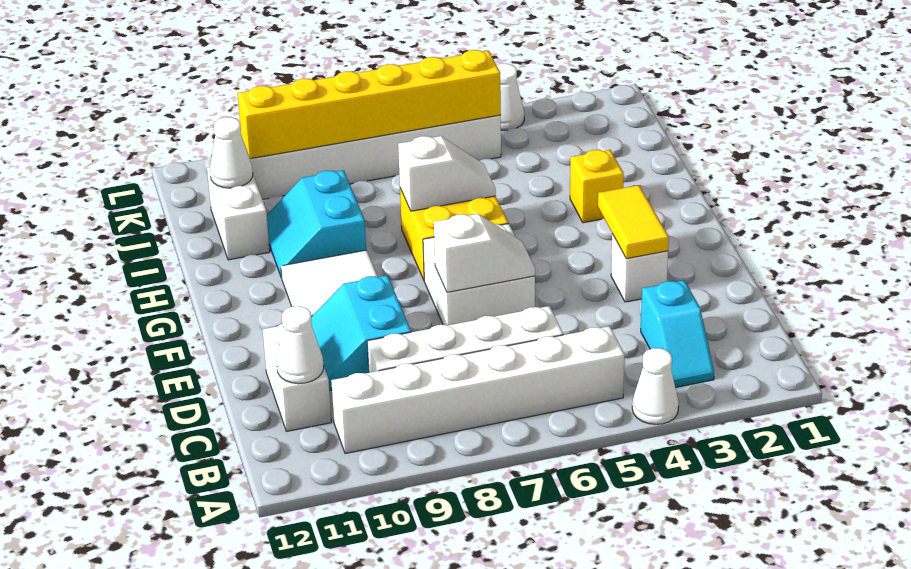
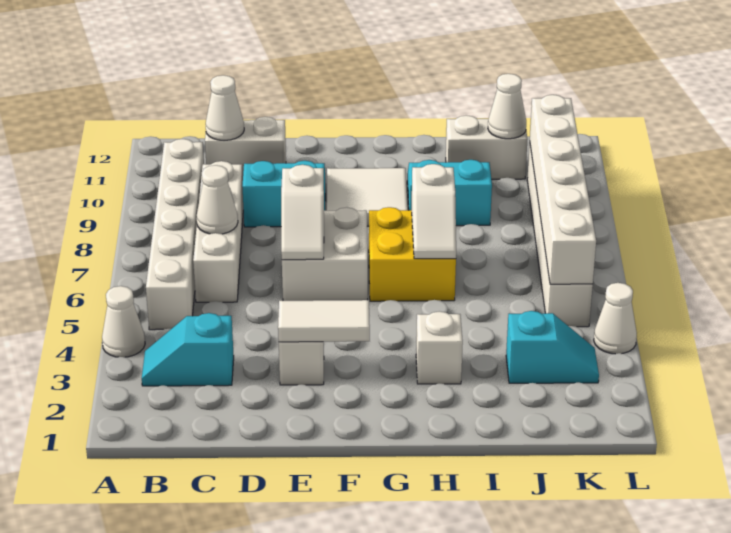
none -> white cone C7 level 2
yellow tile E3:F3 level 2 -> white tile E3:F3 level 2
yellow brick H3 level 1 -> white brick H3 level 1
none -> cyan slope J3:K3 level 1 top J
yellow brick K5:K10 level 2 -> white brick K5:K10 level 2

